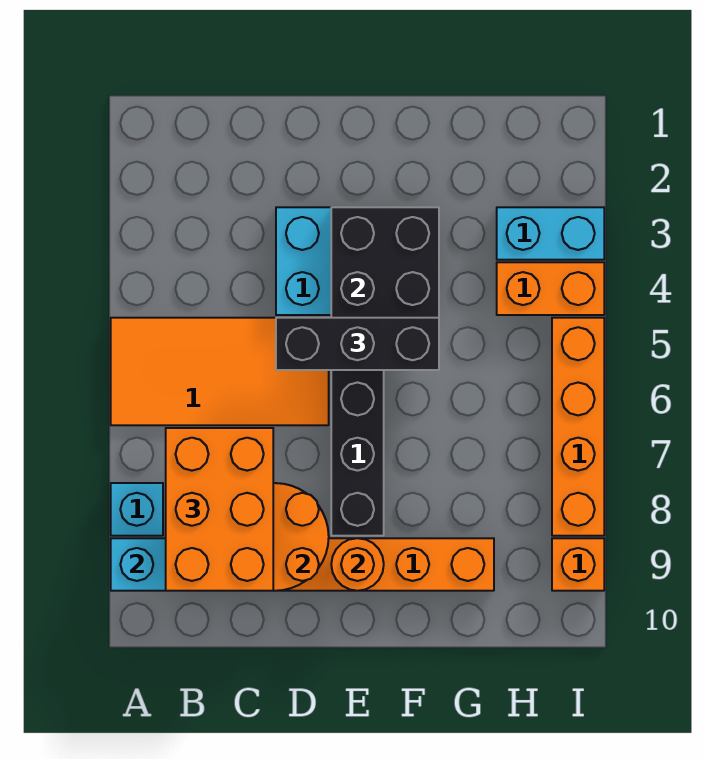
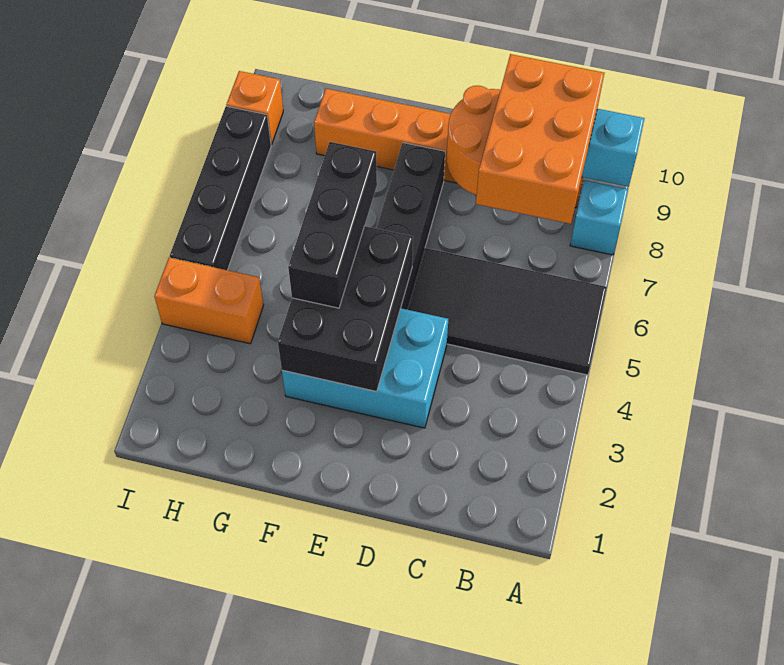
orange tile A5:D6 level 1 -> black tile A5:D6 level 1
black brick D5:F5 level 3 -> black brick F4:F6 level 3
orange round brick E9 level 2 -> none
cyan brick H3:I3 level 1 -> none
orange brick I5:I8 level 1 -> black brick I5:I8 level 1

